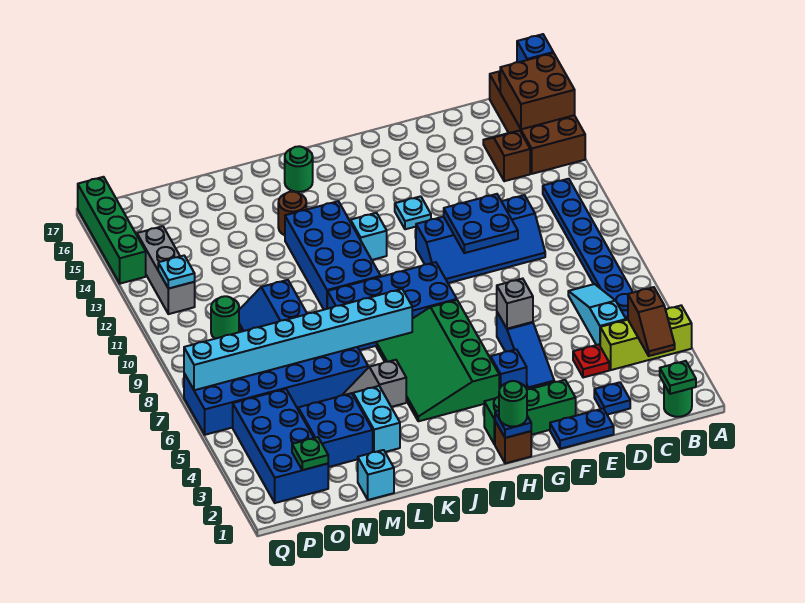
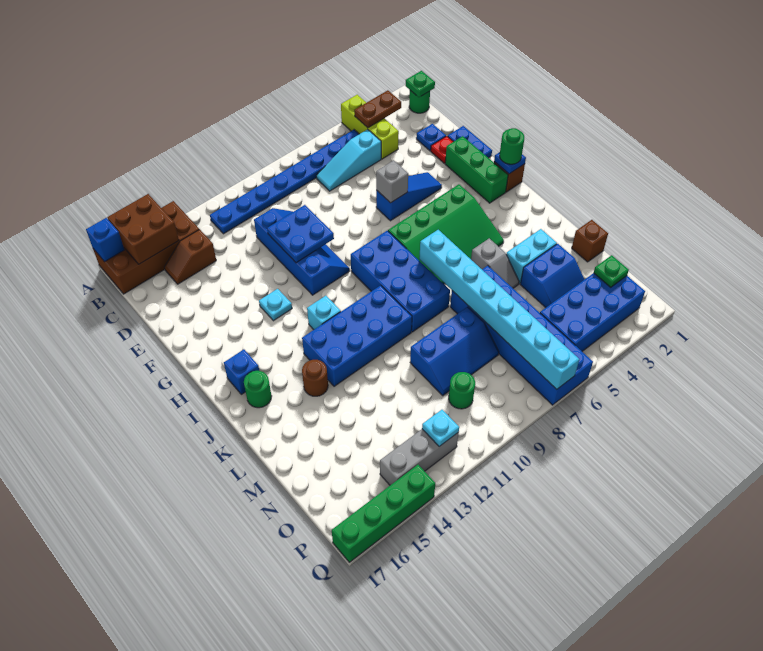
brown slope B3:B4 level 2 top 4 -> brown plate B3:B4 level 2
red plate D4 level 1 -> red plate E2 level 1
blue brick G4 level 1 -> blue brick I16 level 1
cyan brick M1 level 1 -> brown brick M1 level 1
blue brick M3:N4 level 1 -> blue slope M3:N4 level 1 top M

